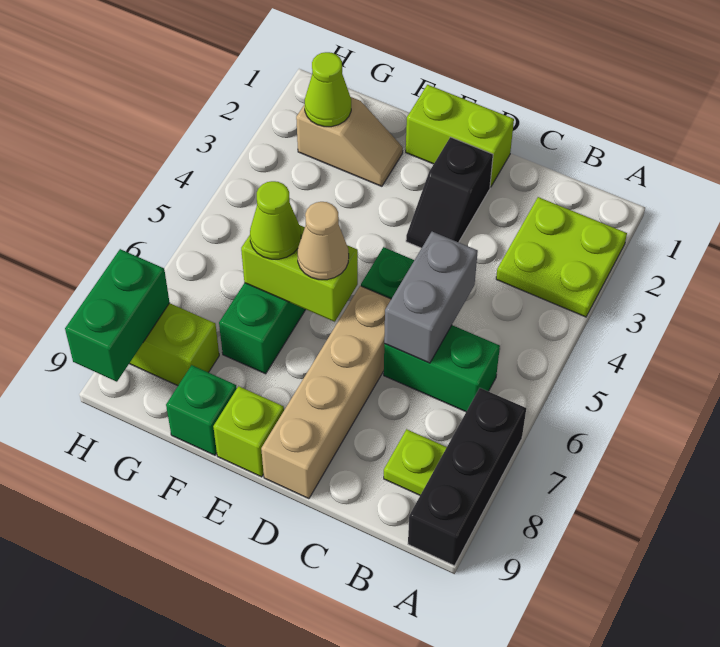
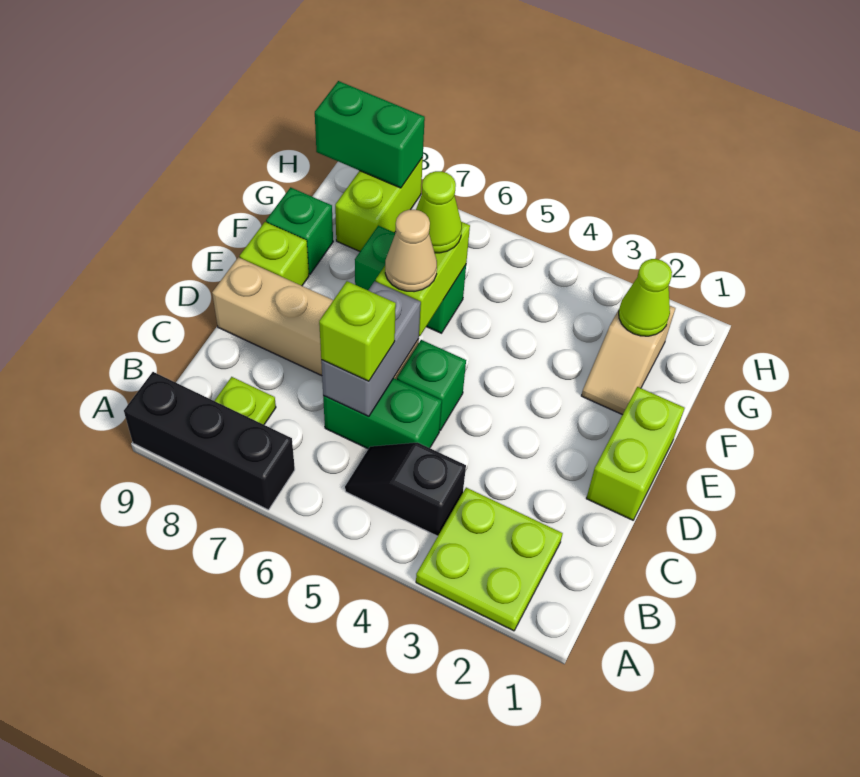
green brick B6:C6 level 1 -> green brick C5:C6 level 1
grey brick C5:C6 level 2 -> grey brick C6:D6 level 2
none -> lime brick C6 level 3
black slope D2:D3 level 1 top 2 -> black slope B4:B5 level 1 top 4

